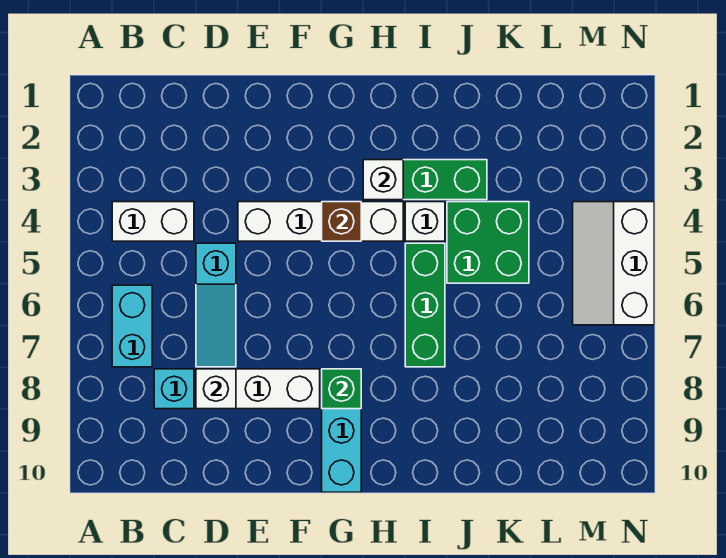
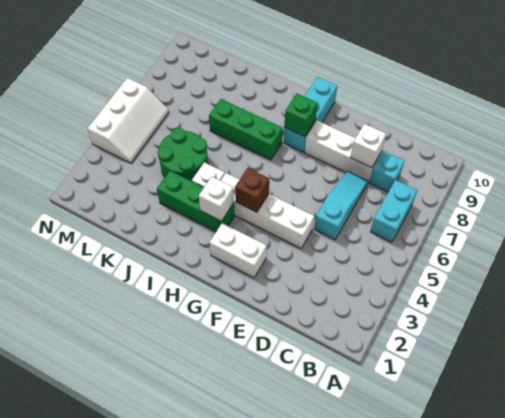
white brick B4:C4 level 1 -> white brick F2:G2 level 1
green brick I5:I7 level 1 -> green brick H7:J7 level 1
green brick J4:K5 level 1 -> green round brick J4:K5 level 1

